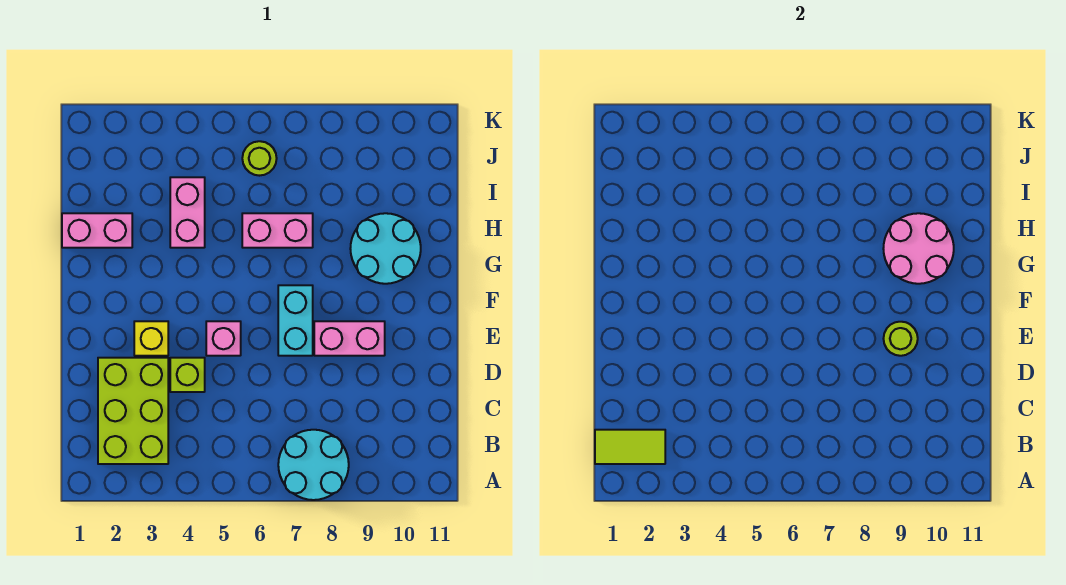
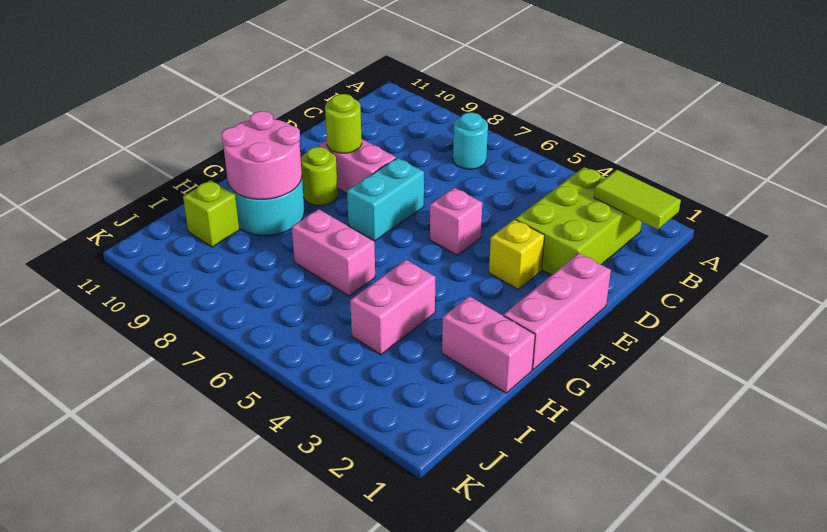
cyan round brick A7:B8 level 1 -> cyan round brick B7 level 1
lime brick D4 level 1 -> lime brick I10 level 1
none -> pink brick E1:G1 level 1
lime round brick J6 level 1 -> lime round brick F9 level 1

